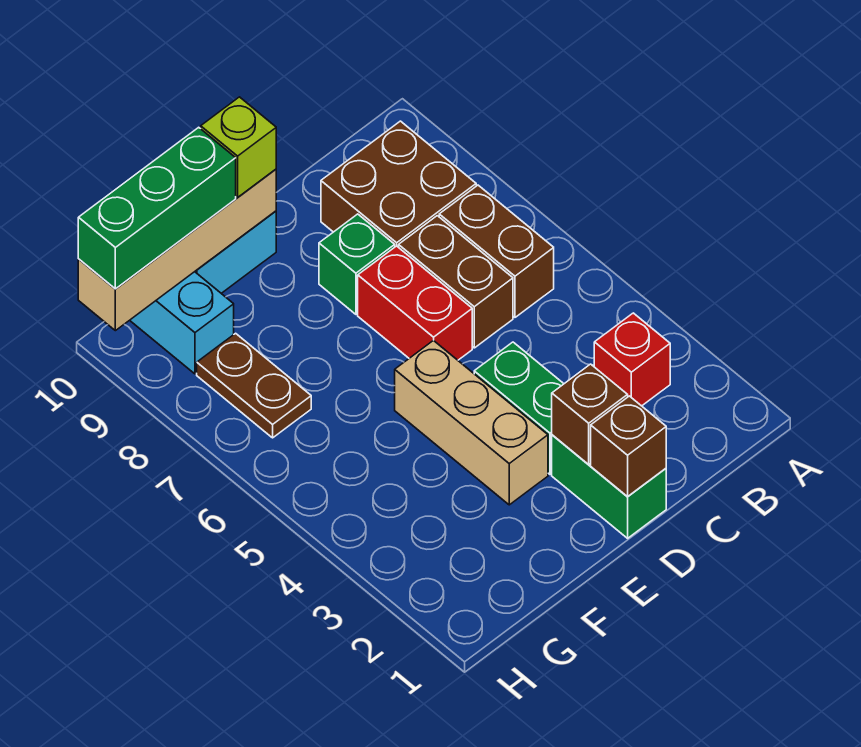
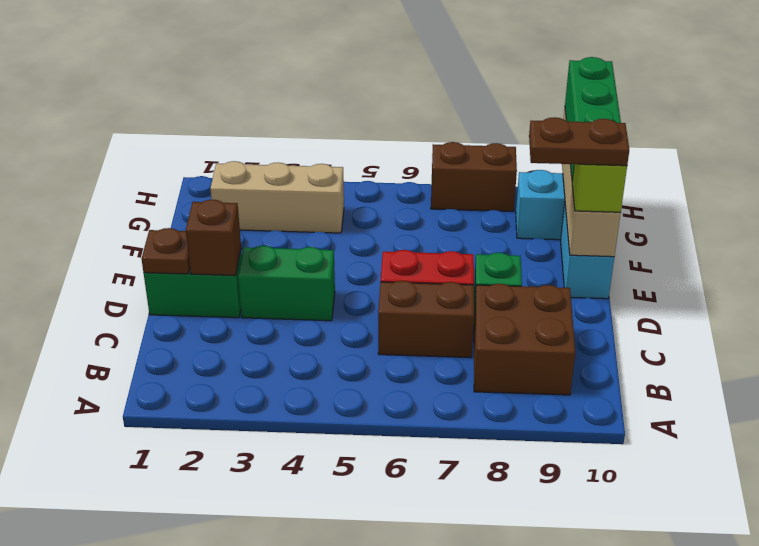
red brick B3 level 1 -> none
brown brick B6:B7 level 1 -> brown brick H7:H8 level 1
brown brick D1 level 2 -> brown plate D1 level 2
tan brick E3:E5 level 1 -> tan brick G2:G4 level 1
brown plate G7:G8 level 1 -> brown plate E9:E10 level 4

